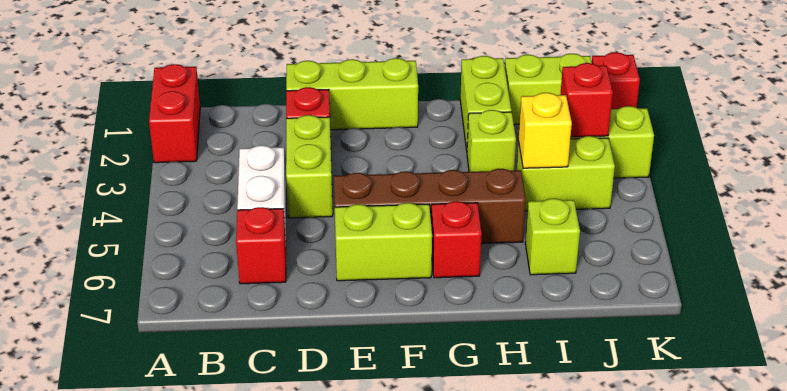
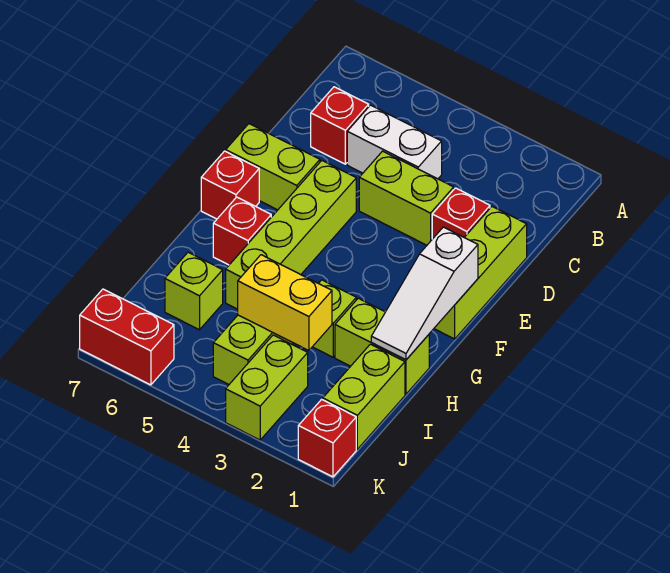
red brick A1:A2 level 1 -> red brick K6:K7 level 1
brown brick E5:H5 level 1 -> lime brick E5:H5 level 1
lime brick E6:F6 level 1 -> lime brick E6:E7 level 1
none -> white slope F1:H1 level 2 top F
yellow brick I4 level 2 -> yellow brick I3:I4 level 2
red brick J3 level 2 -> red brick F7 level 1

